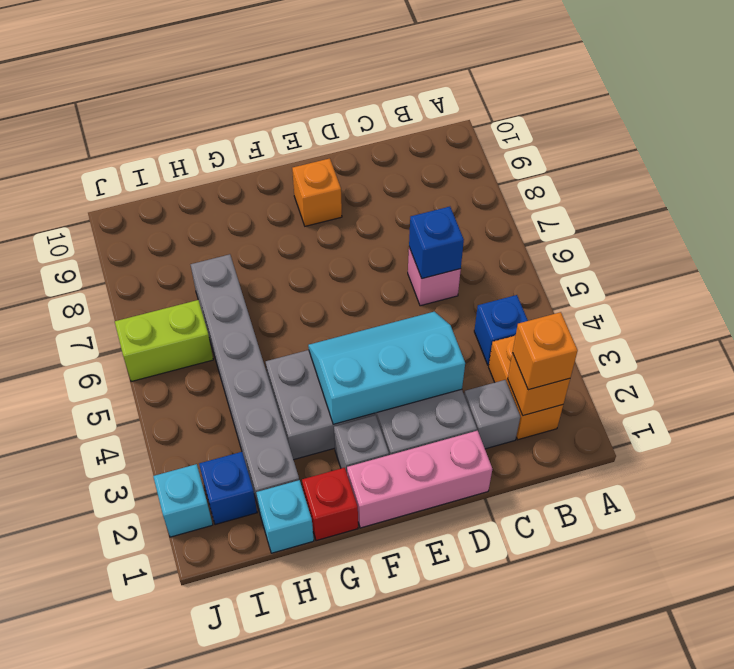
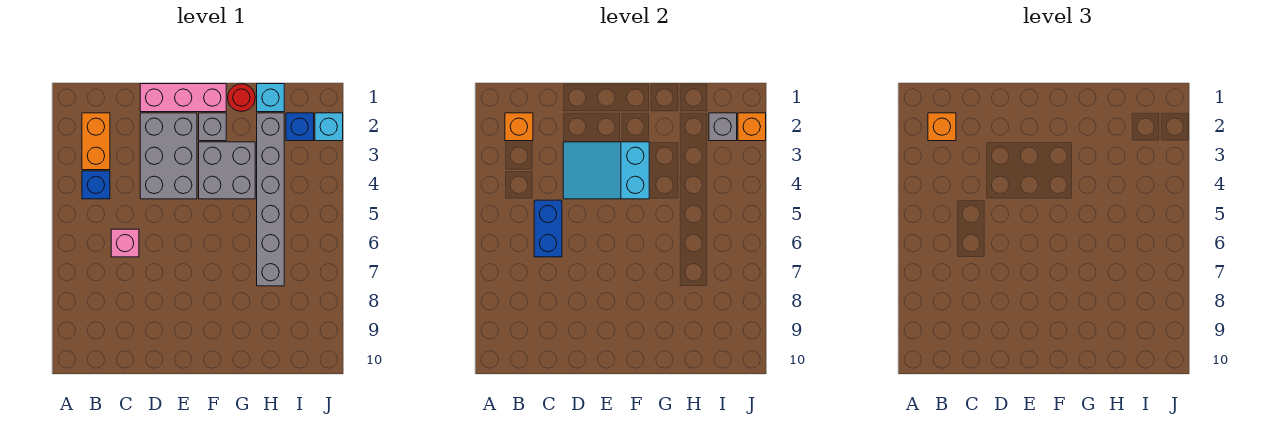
grey brick C2 level 1 -> grey brick I2 level 2
blue brick C6 level 2 -> blue brick C5:C6 level 2
cyan slope D3:F4 level 2 top 3 -> cyan slope D3:F4 level 2 top F
orange brick E9 level 1 -> orange brick J2 level 2
red brick G1 level 1 -> red round brick G1 level 1
lime brick I6:J6 level 1 -> none

